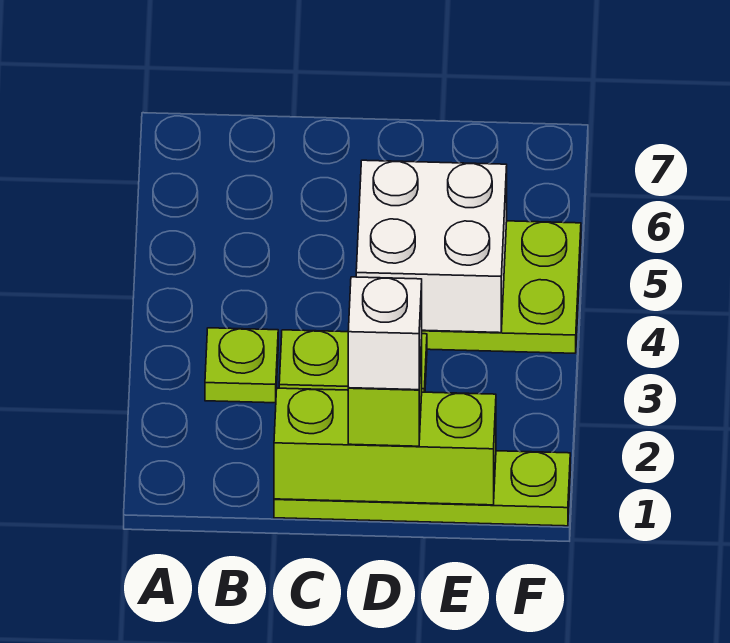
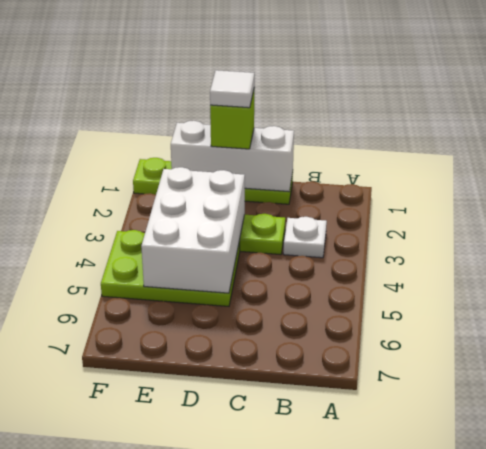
lime plate B3 level 1 -> white plate B3 level 1
lime brick C1:E1 level 2 -> white brick C1:E1 level 2
white brick D1 level 4 -> white tile D1 level 4
white brick D4:E5 level 2 -> white brick D3:E5 level 2

